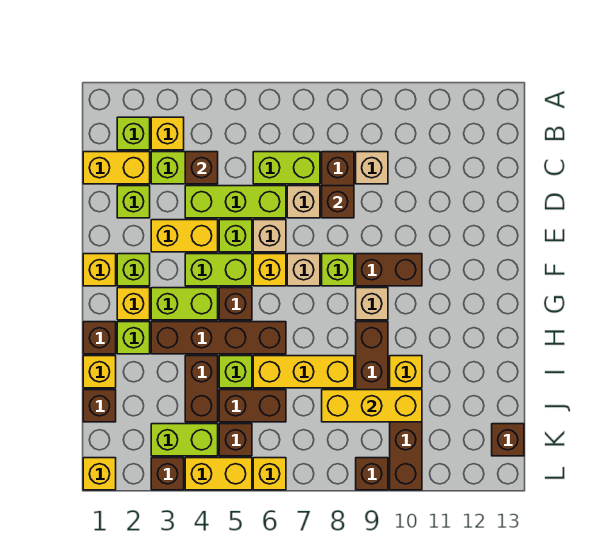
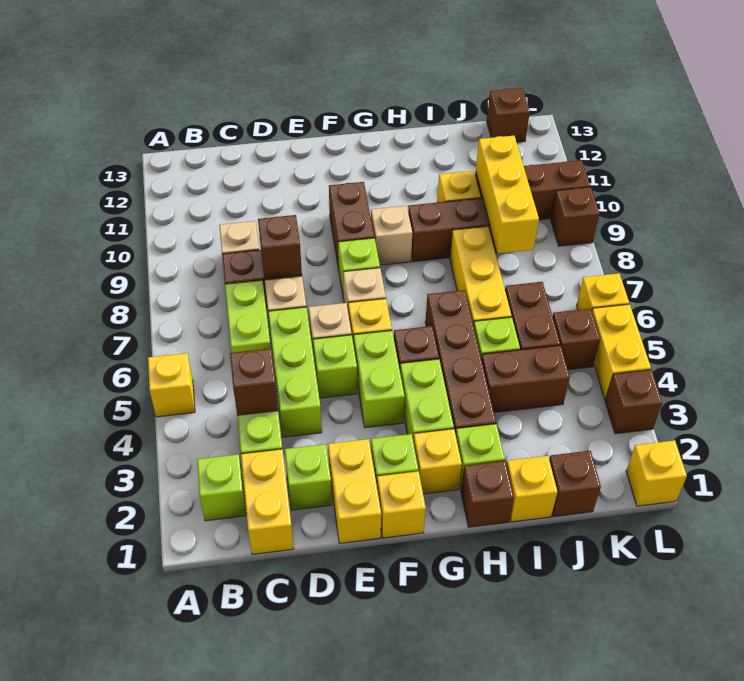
yellow brick B3 level 1 -> yellow brick A5 level 1
yellow brick E3:E4 level 1 -> yellow brick E1:E2 level 1
lime brick K3:K4 level 1 -> none

